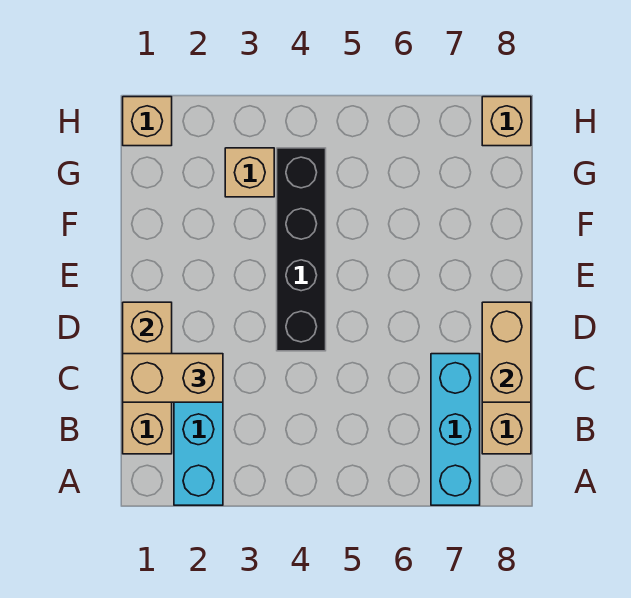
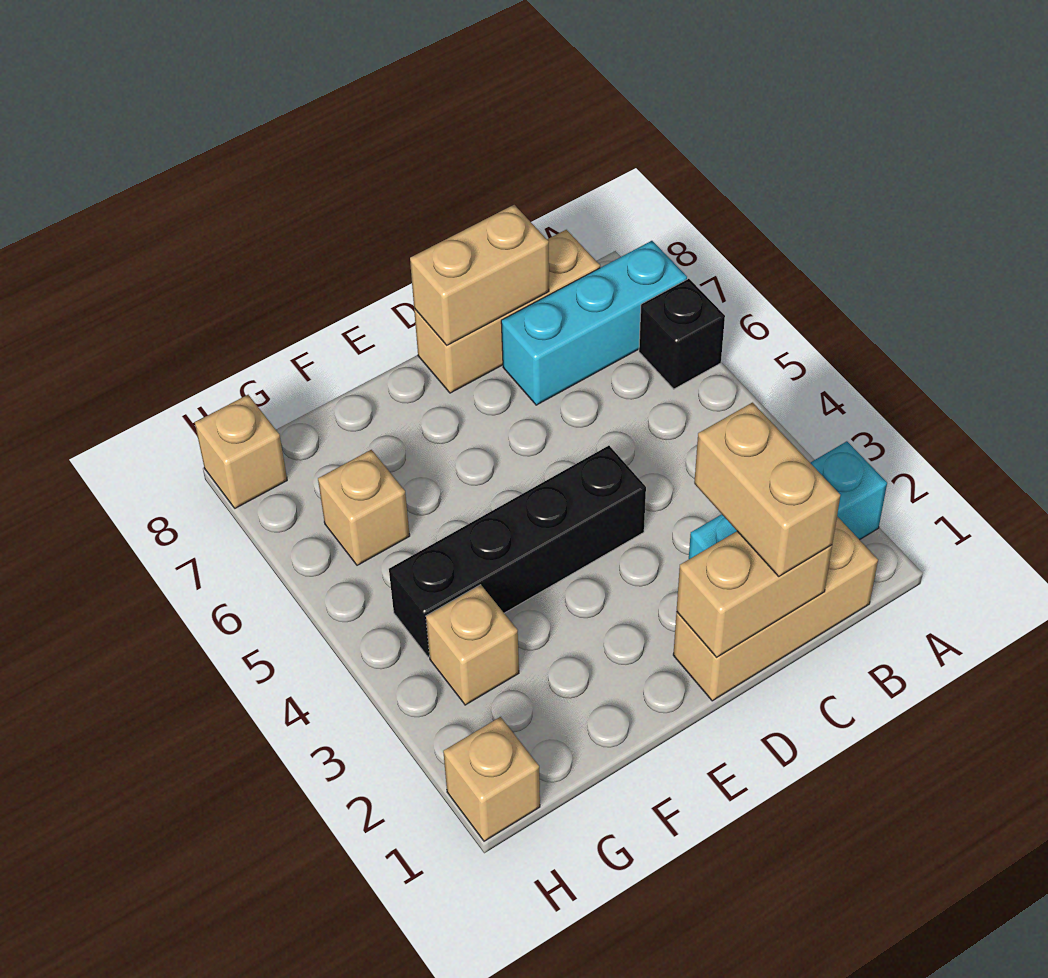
none -> black brick A6 level 1
none -> tan brick G6 level 1

